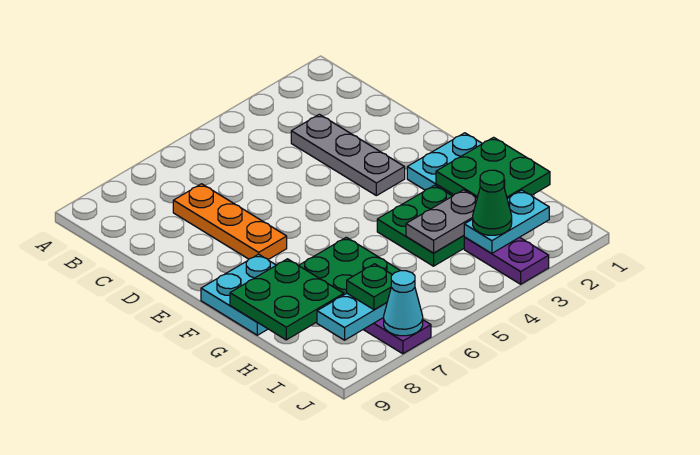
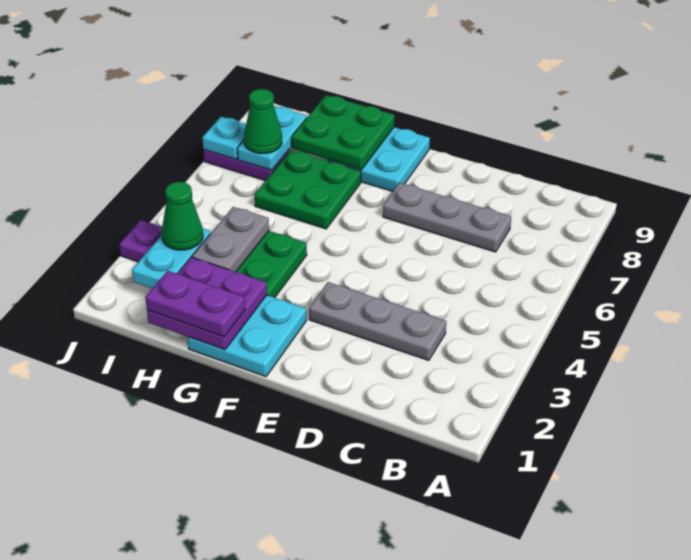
orange plate C7:E7 level 1 -> grey plate C7:E7 level 1
green plate G1:H2 level 2 -> purple plate G1:H2 level 2
none -> purple plate G1:H1 level 3
green plate I7 level 3 -> green cone I7 level 3
cyan cone J7 level 2 -> cyan plate J7 level 2

